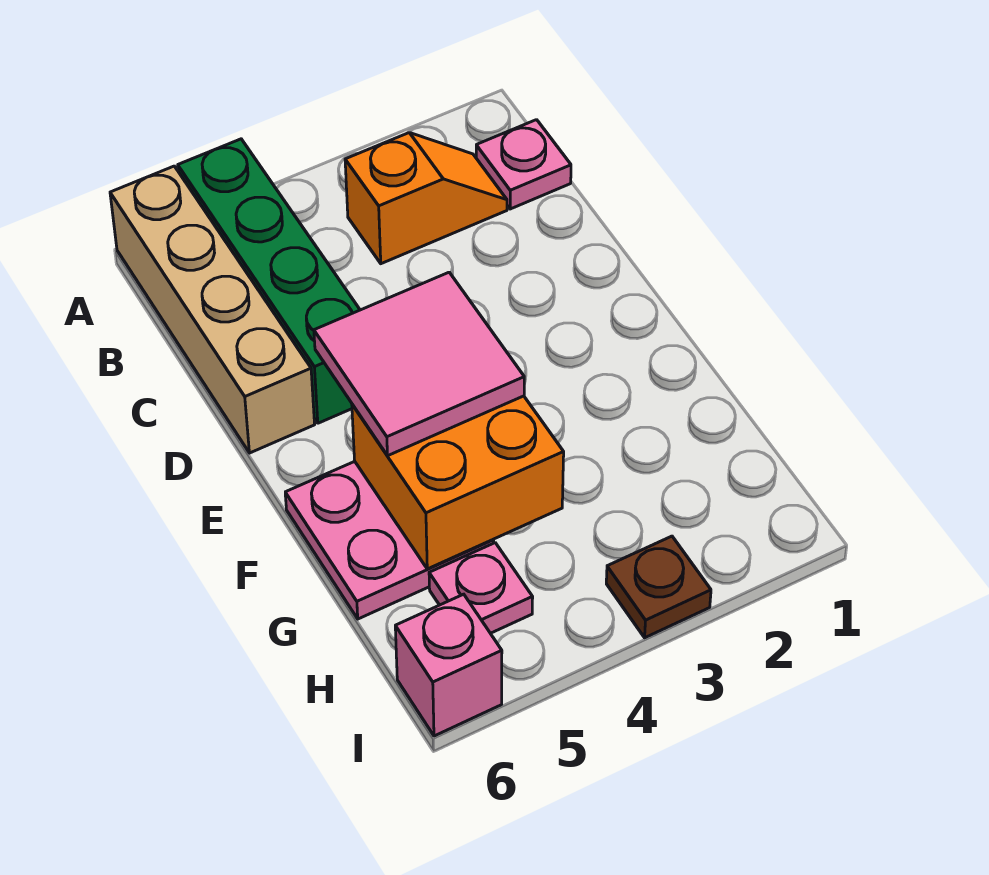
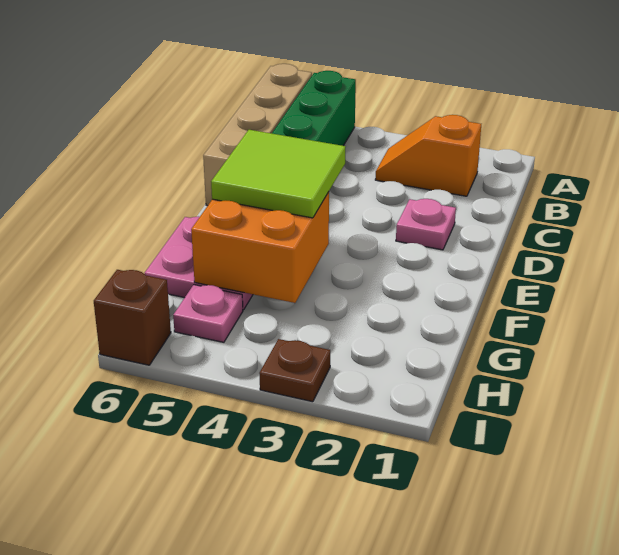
pink plate B1 level 1 -> pink plate D2 level 1
orange slope B2:B3 level 1 top 3 -> orange slope B2:B3 level 1 top 2
pink tile E4:F5 level 3 -> lime tile E4:F5 level 3
pink brick I6 level 1 -> brown brick I6 level 1

